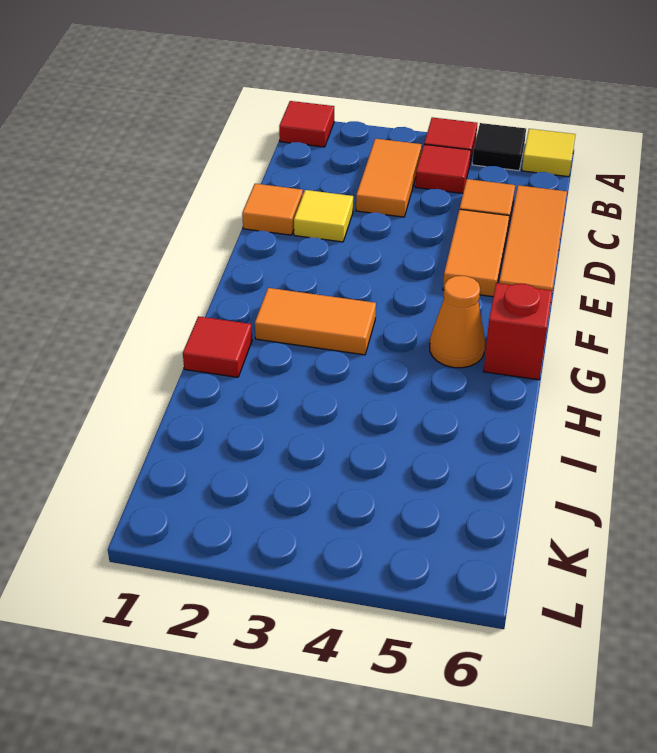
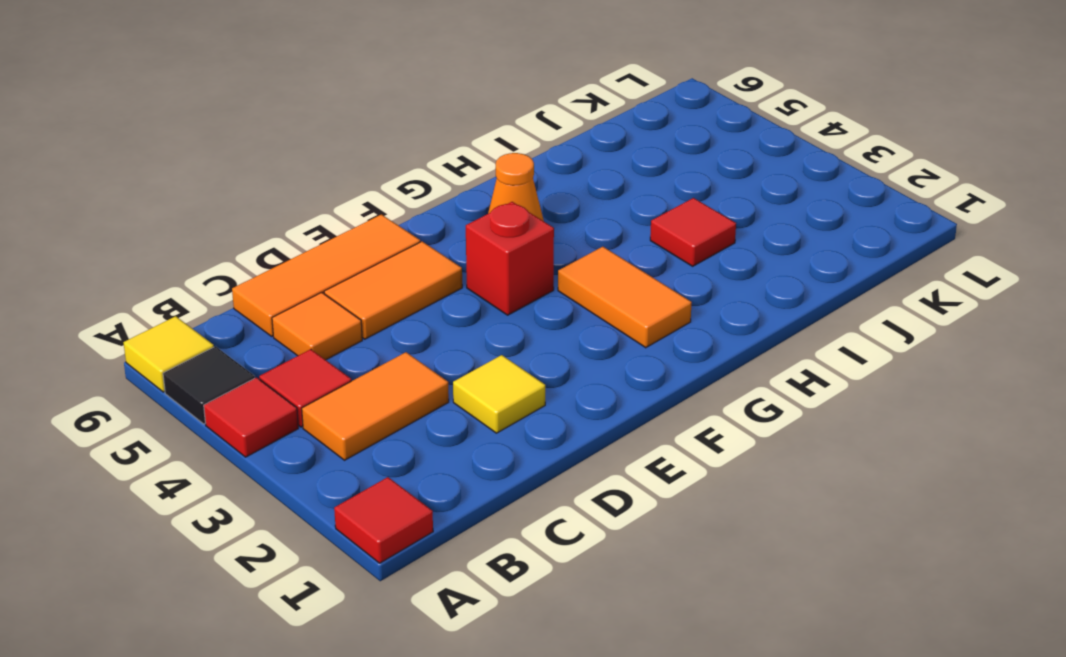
orange tile D1 level 1 -> none
red brick G6 level 1 -> red brick F4 level 1
red tile H1 level 1 -> red tile I3 level 1

